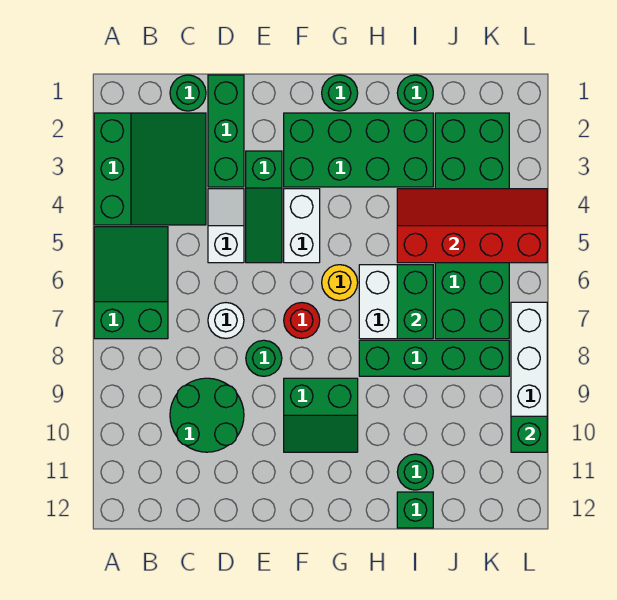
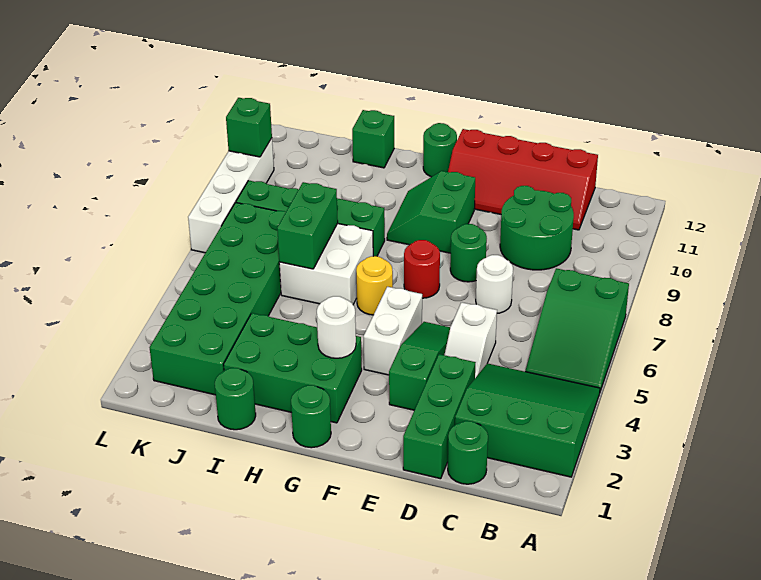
green slope A2:C4 level 1 top A -> green slope A2:C4 level 1 top 2
green brick F2:I3 level 1 -> green brick G2:I3 level 1
green slope F9:G10 level 1 top 9 -> green slope F9:G10 level 1 top F
none -> white round brick G3 level 2
red slope I4:L5 level 2 top 5 -> red slope C11:F12 level 1 top 12
green round brick I11 level 1 -> green round brick G12 level 1

